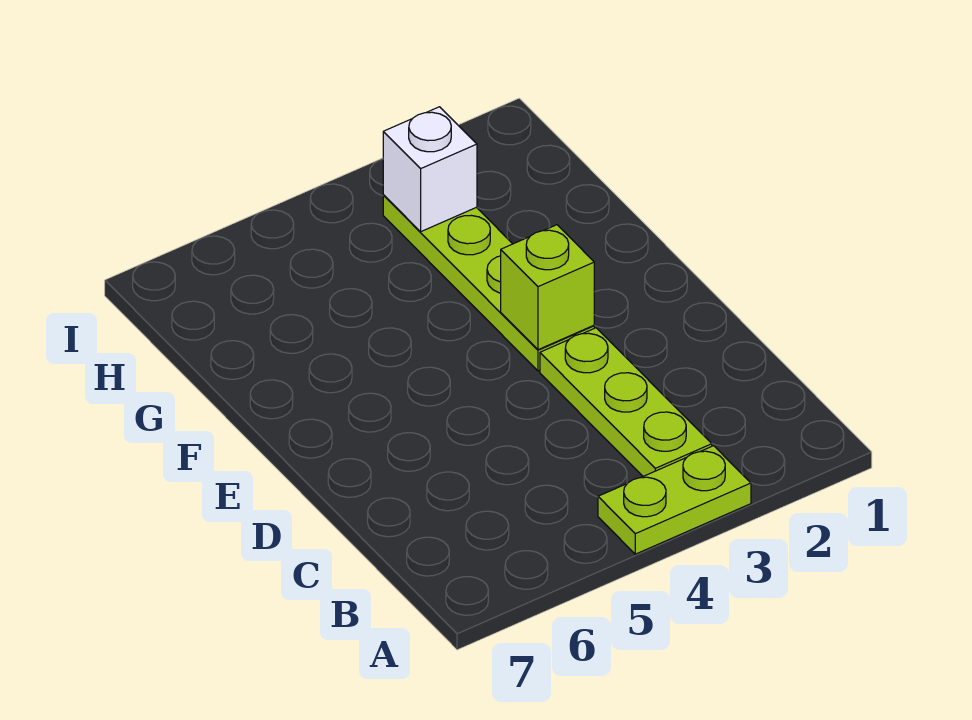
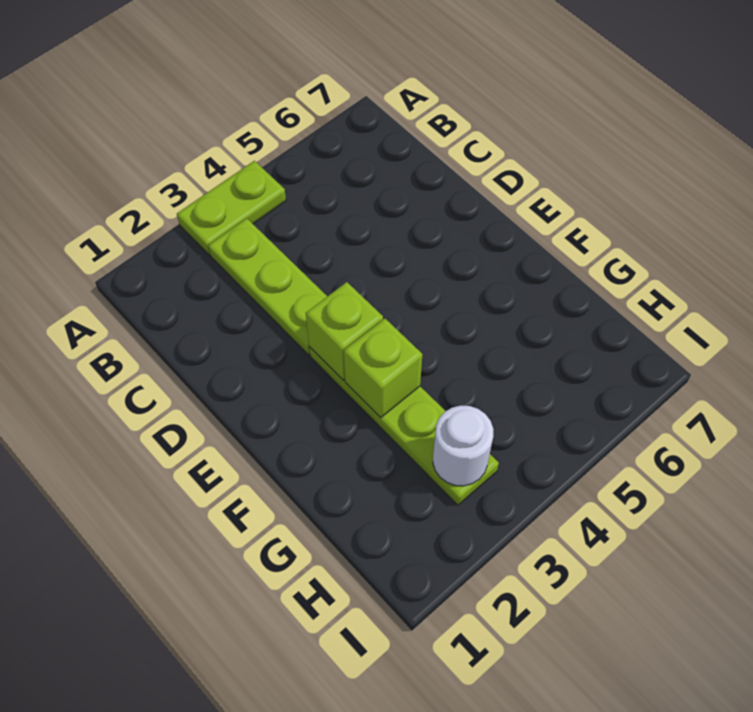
none -> lime brick F3 level 2
white brick H3 level 2 -> white round brick H3 level 2

